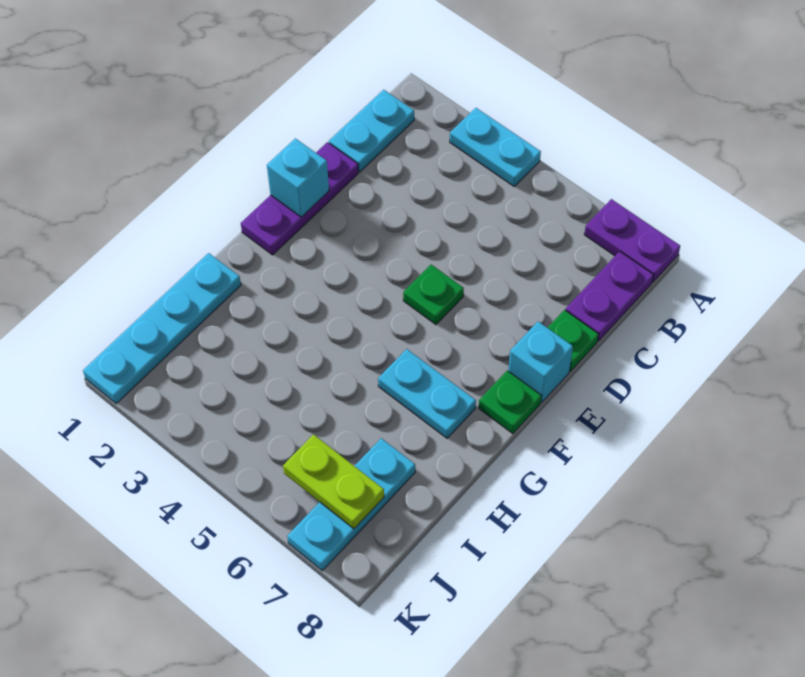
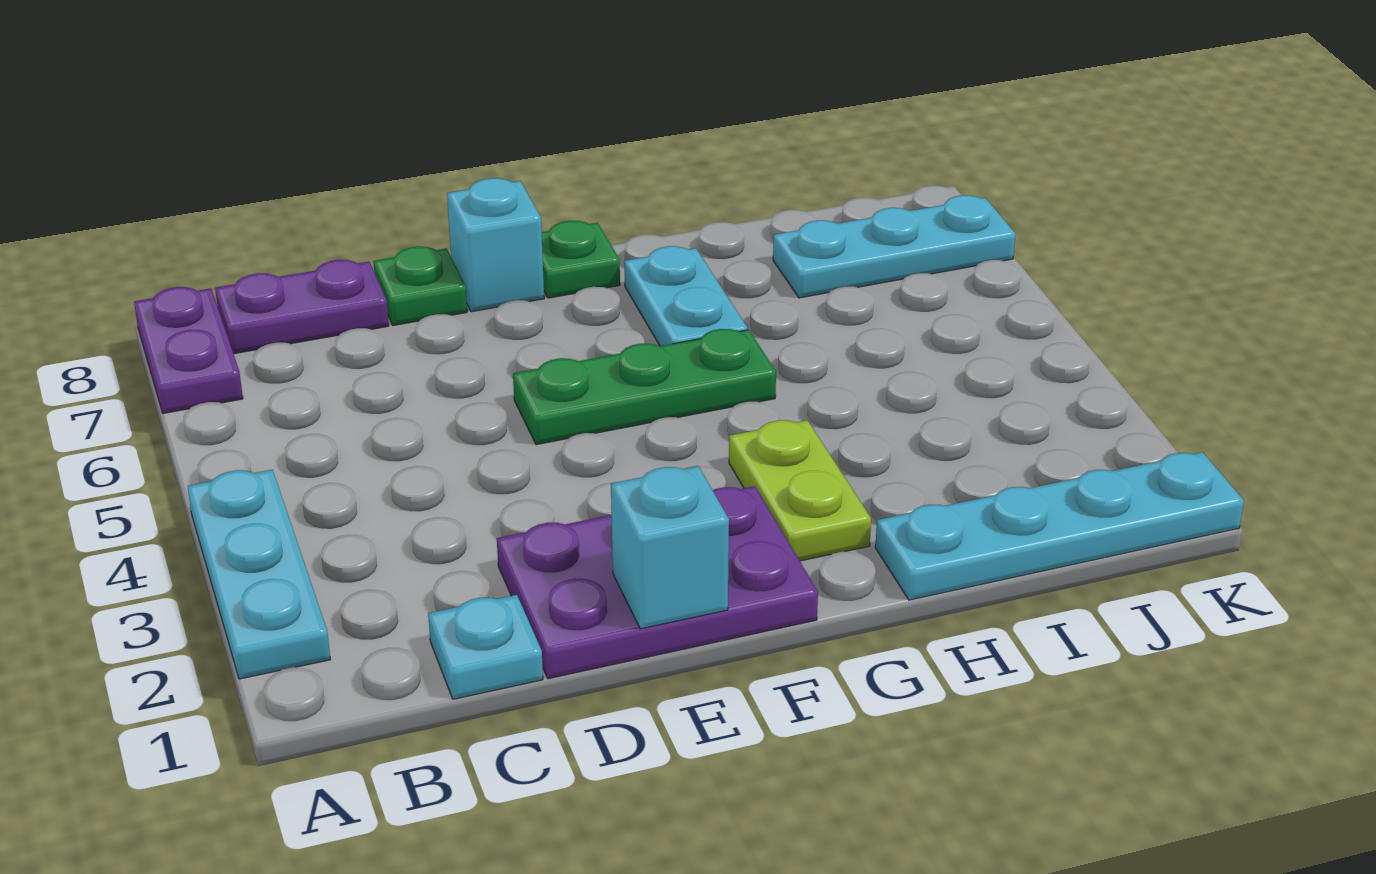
cyan plate A3:A4 level 1 -> cyan plate A2:A4 level 1
cyan plate B1:C1 level 1 -> cyan plate C1 level 1
purple plate D1:F1 level 1 -> purple plate D1:F2 level 1
green plate E5 level 1 -> green plate E5:G5 level 1
lime plate J6:J7 level 2 -> lime plate G2:G3 level 1

